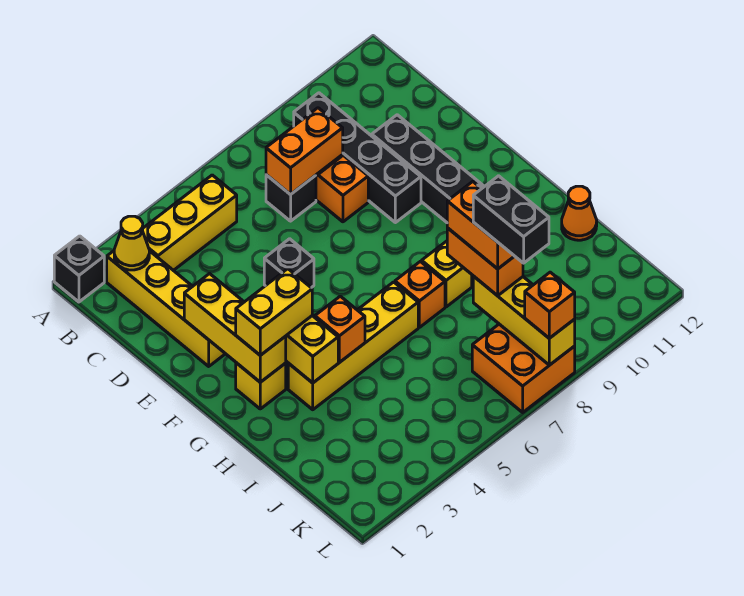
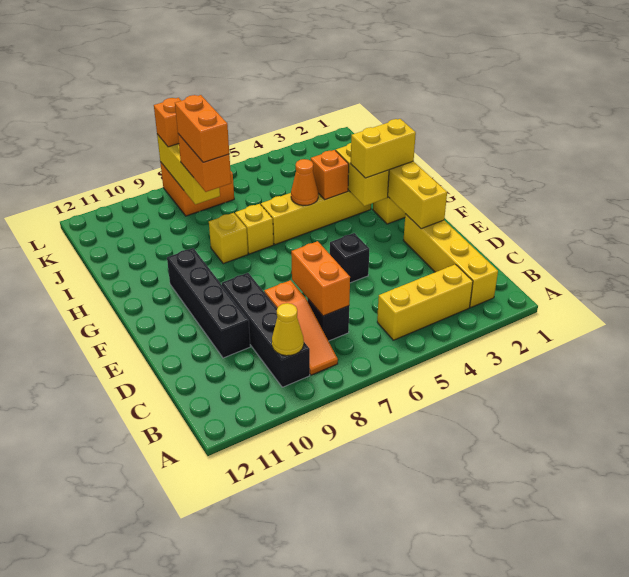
black brick A1 level 1 -> none
yellow cone B2 level 2 -> yellow cone B9 level 2
orange brick C7:C8 level 2 -> orange brick C7:D7 level 2
orange brick H7 level 1 -> yellow brick H7 level 1
orange cone I12 level 1 -> orange cone H5 level 2
black brick J8:K8 level 5 -> none

